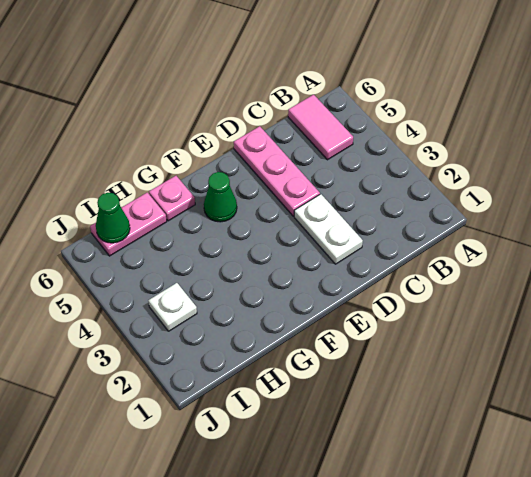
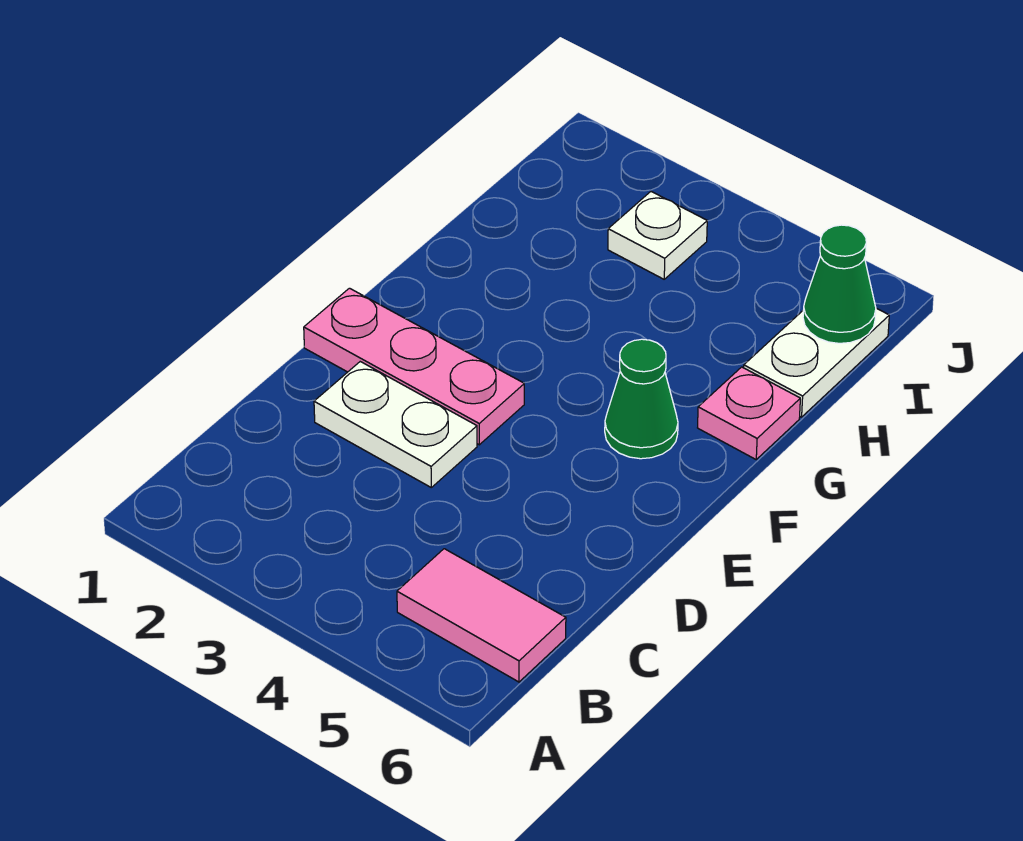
pink plate D4:D6 level 1 -> pink plate E1:E3 level 1
pink plate H6:I6 level 1 -> white plate H6:I6 level 1

